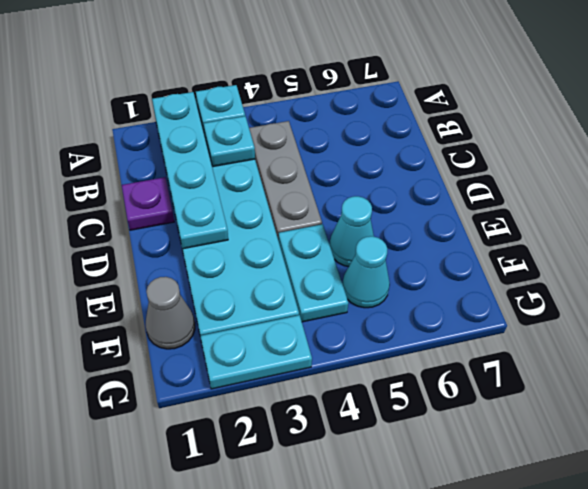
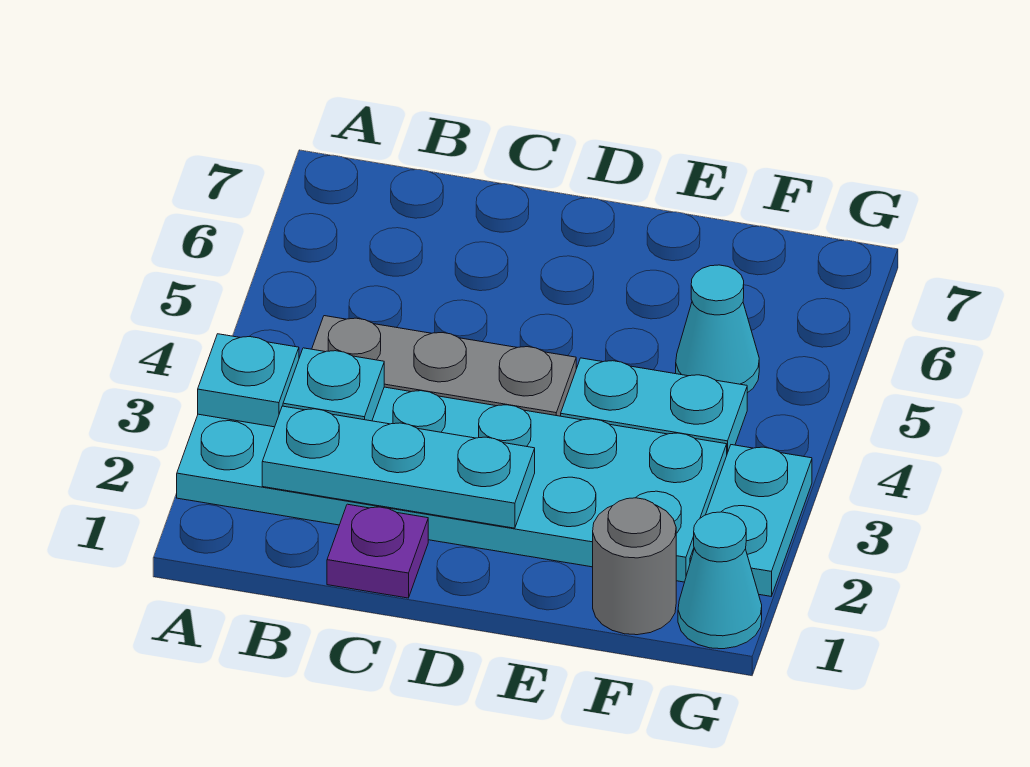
cyan plate A2:D2 level 2 -> cyan plate B2:D2 level 2
cyan cone E5 level 1 -> cyan cone G1 level 1
grey cone F1 level 1 -> grey round brick F1 level 1

